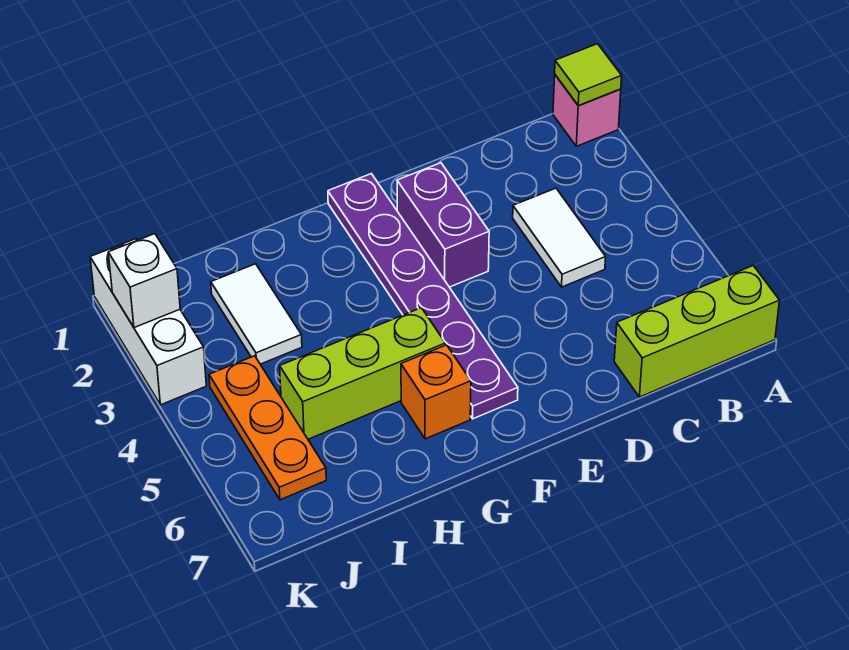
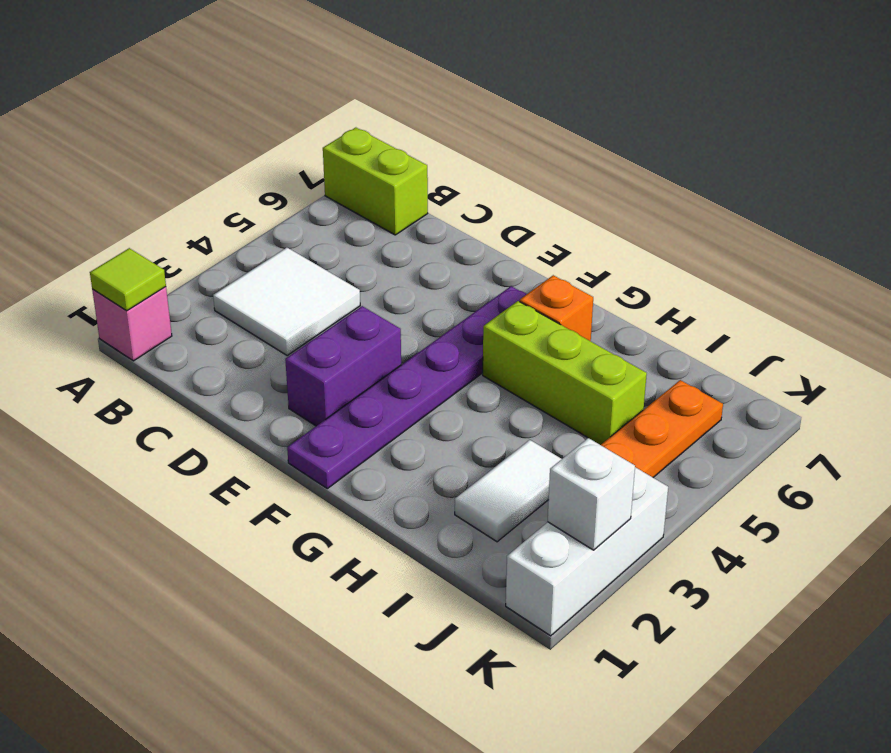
lime brick A7:C7 level 1 -> lime brick A7:B7 level 1
white tile C3:C4 level 1 -> white tile B3:C4 level 1

